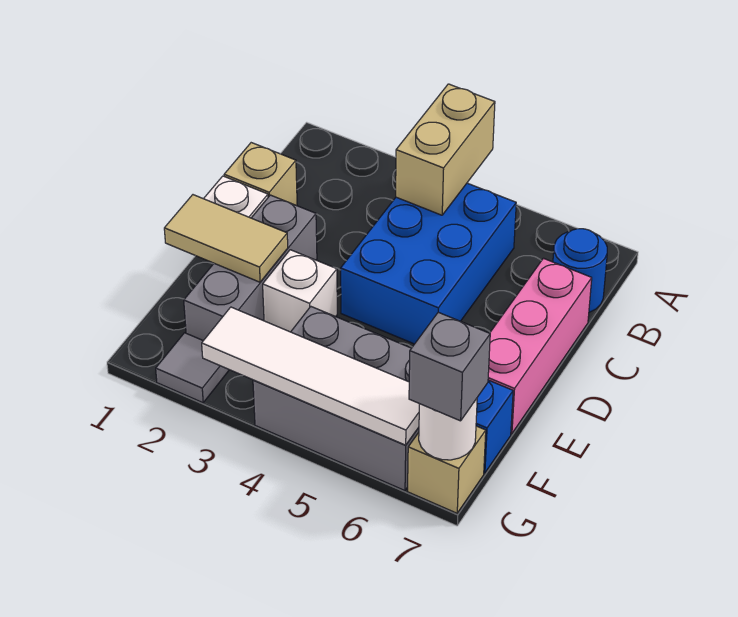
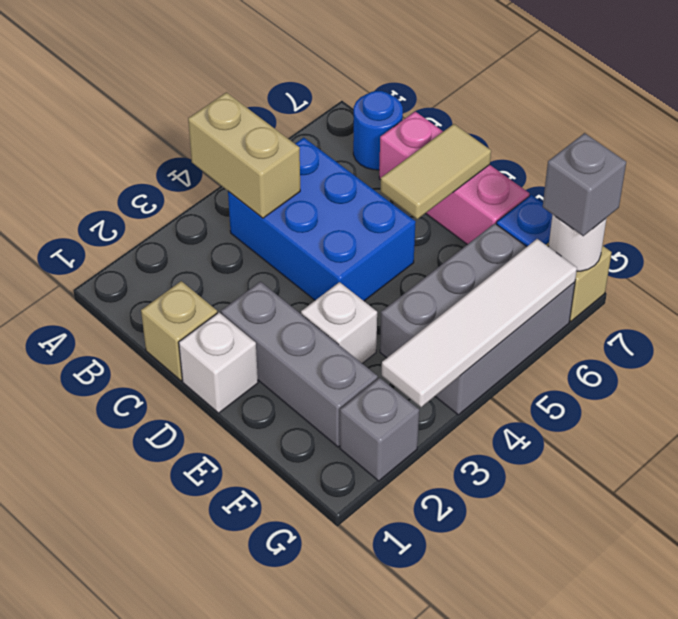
tan tile E1:E2 level 2 -> tan tile D6:D7 level 2
grey tile G2 level 1 -> grey brick G2 level 1

